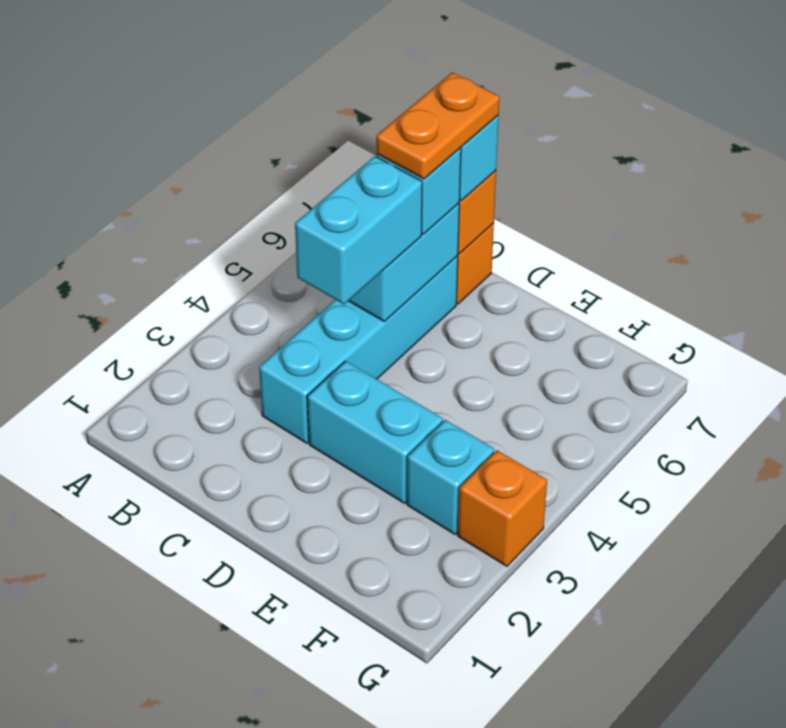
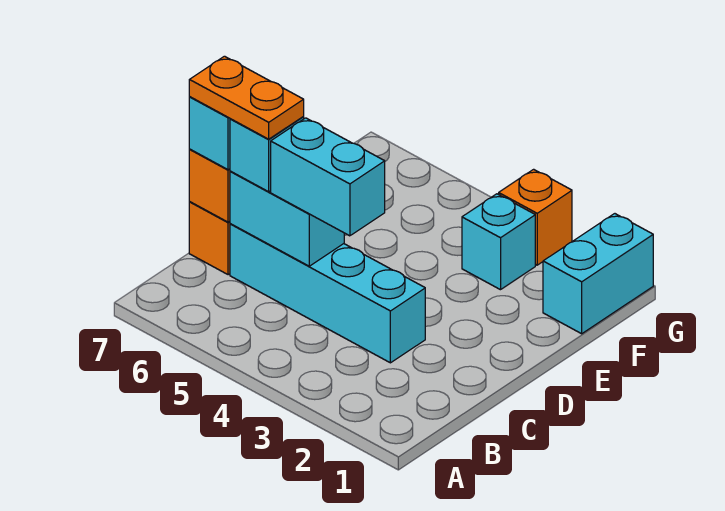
cyan brick D3:E3 level 1 -> cyan brick F1:G1 level 1

